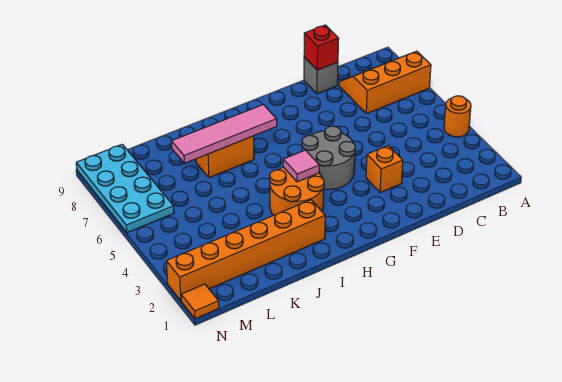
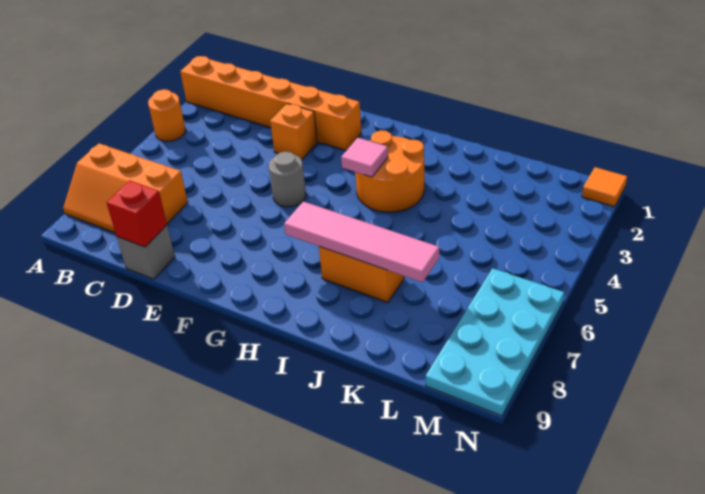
grey round brick F4:G5 level 1 -> grey round brick F5 level 1
orange brick I2:N2 level 1 -> orange brick A2:F2 level 1

